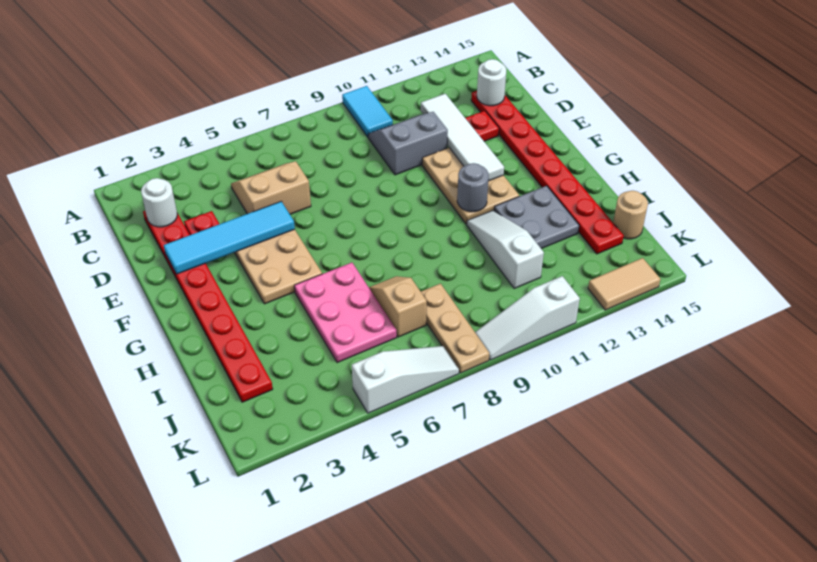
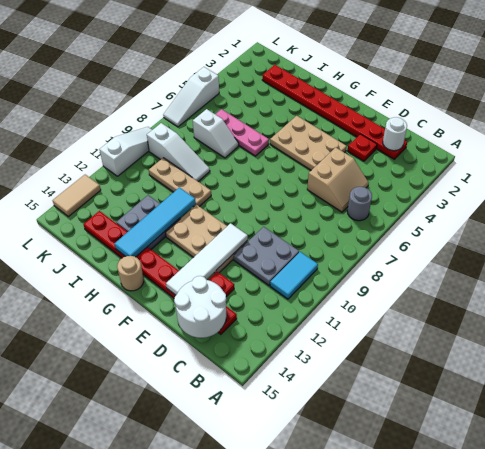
cyan tile A10:B10 level 1 -> cyan tile B10:B11 level 1
grey slope C10:D11 level 1 top D -> grey plate C10:D11 level 1
white tile C12:F12 level 2 -> white tile E11:E14 level 2
white round brick C14 level 2 -> white round brick C14:D15 level 2
cyan tile E2:E5 level 2 -> cyan tile H11:H14 level 2
grey round brick G11 level 2 -> grey round brick B6 level 1
pink plate H5:J6 level 1 -> pink plate H6:J6 level 1
white slope H11:J11 level 1 top J -> white slope I9:K9 level 1 top K
tan slope I7:J7 level 1 top J -> white slope I7:J7 level 1 top J
tan plate J8:L8 level 1 -> tan plate H10:J10 level 1
tan round brick J15 level 1 -> tan round brick G15 level 1

